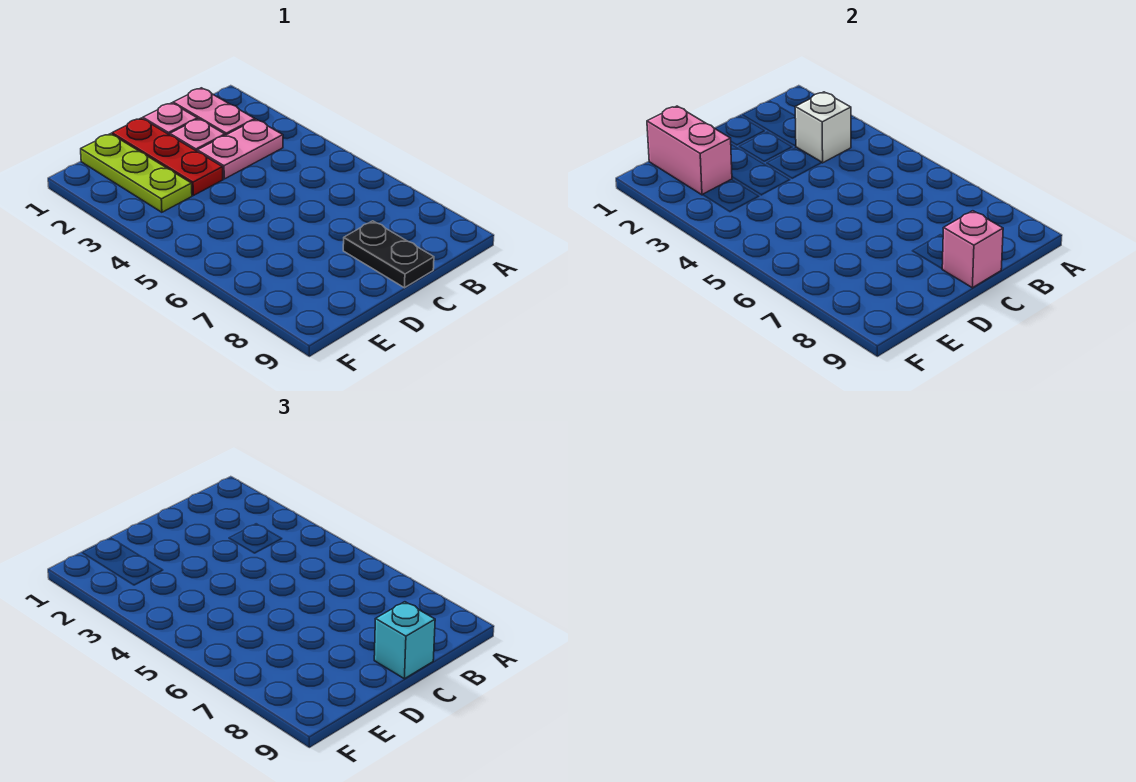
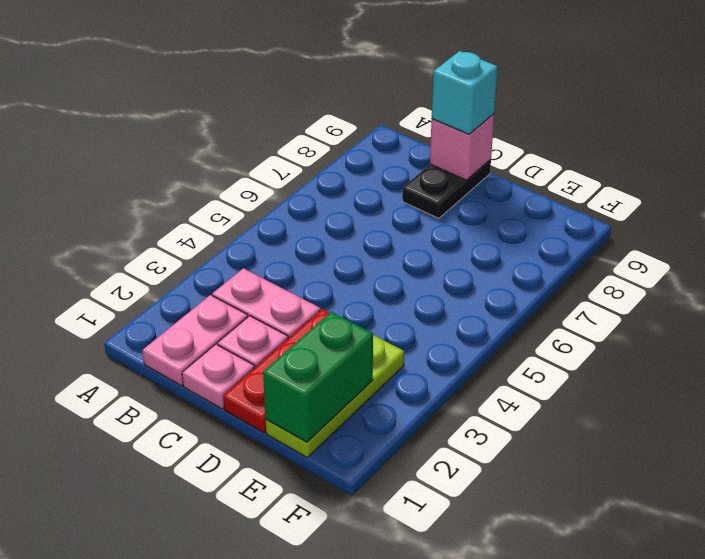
white brick B3 level 2 -> none
pink brick E1:E2 level 2 -> green brick E1:E2 level 2

